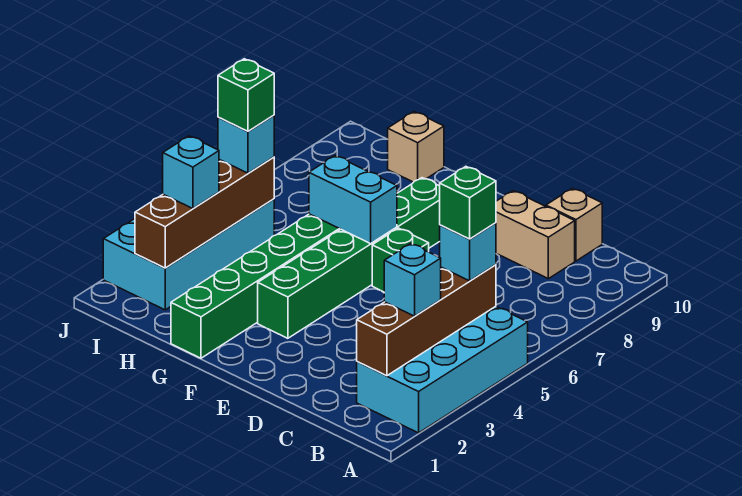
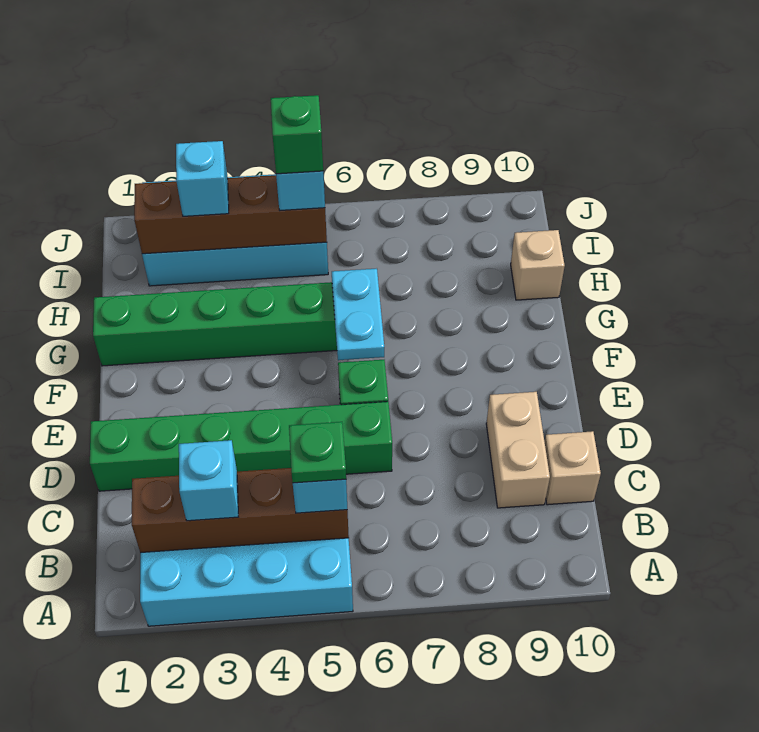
green brick B5 level 4 -> green plate B5 level 4
green brick F3:F8 level 1 -> green brick D1:D6 level 1
cyan brick F6:G6 level 2 -> cyan plate F6:G6 level 2

